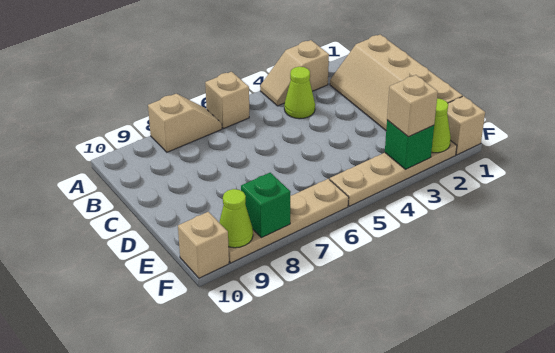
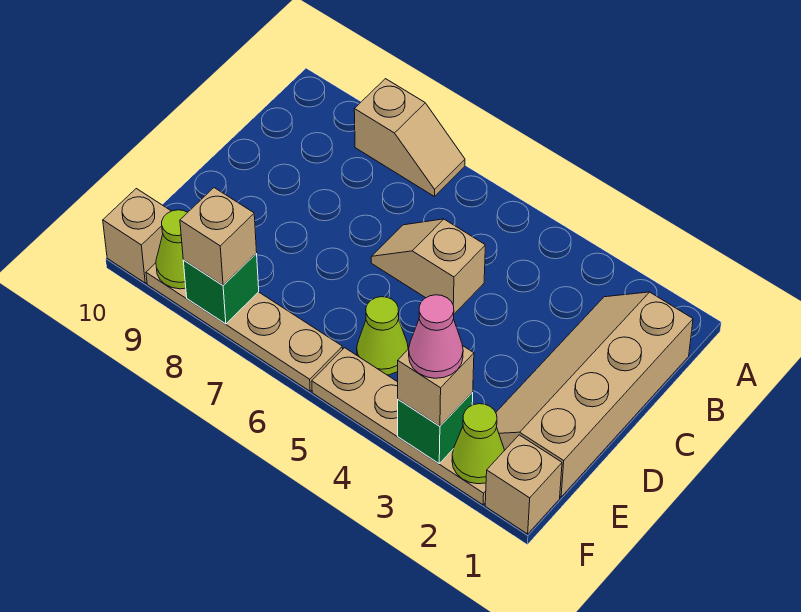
tan slope A3:A4 level 1 top 3 -> tan slope C5:C6 level 1 top 5
tan brick A6 level 1 -> tan brick F8 level 3
lime cone B4 level 1 -> lime cone E5 level 1
none -> pink cone F3 level 4

